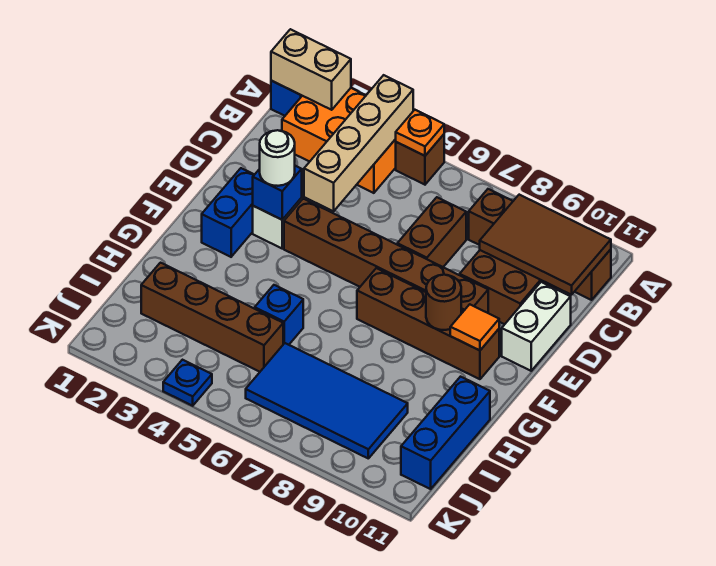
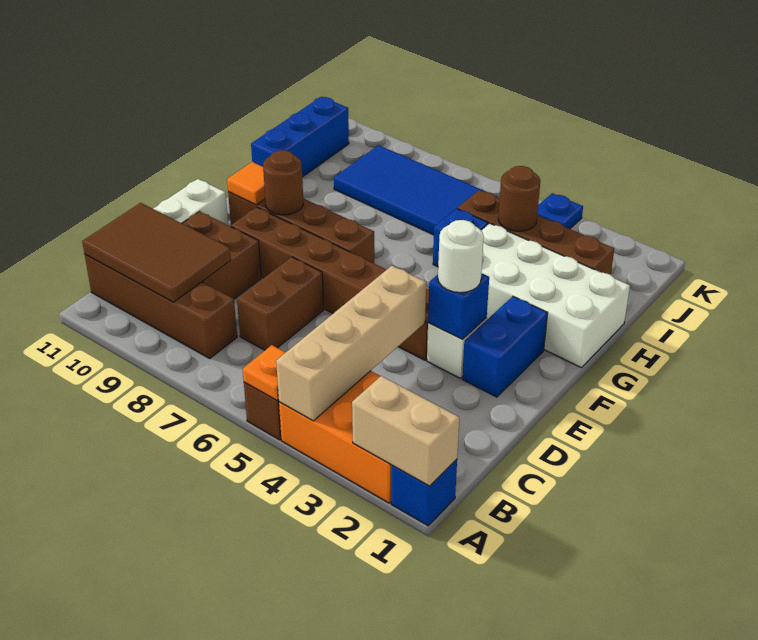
none -> white brick G1:H4 level 1
none -> brown round brick I4 level 2

